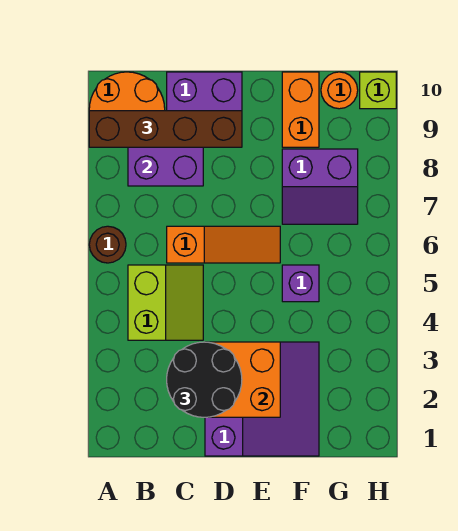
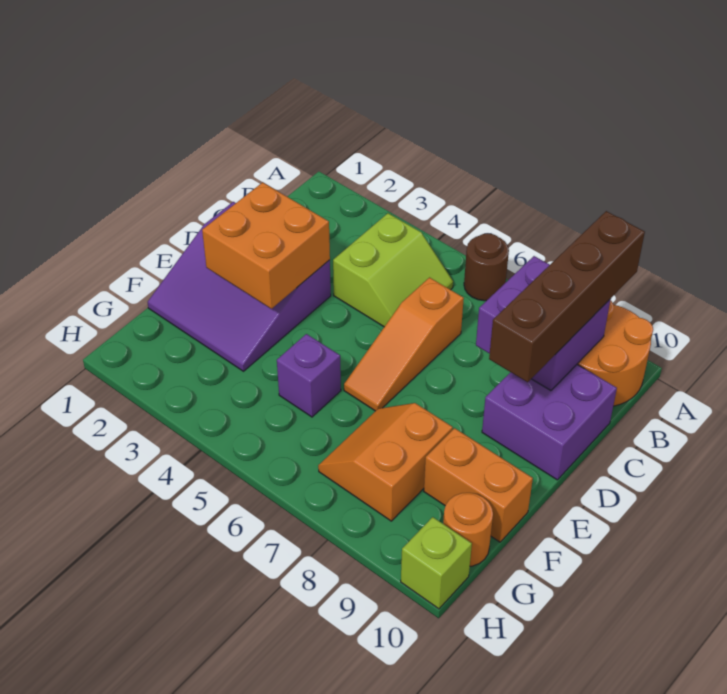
lime slope B4:C5 level 1 top B -> lime slope B4:C5 level 1 top 4
black round brick C2:D3 level 3 -> none
purple slope F7:G8 level 1 top 8 -> orange slope F7:G8 level 1 top 8

